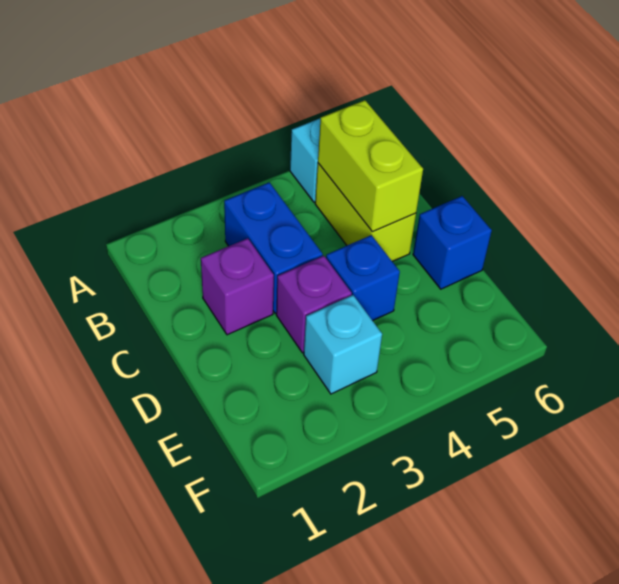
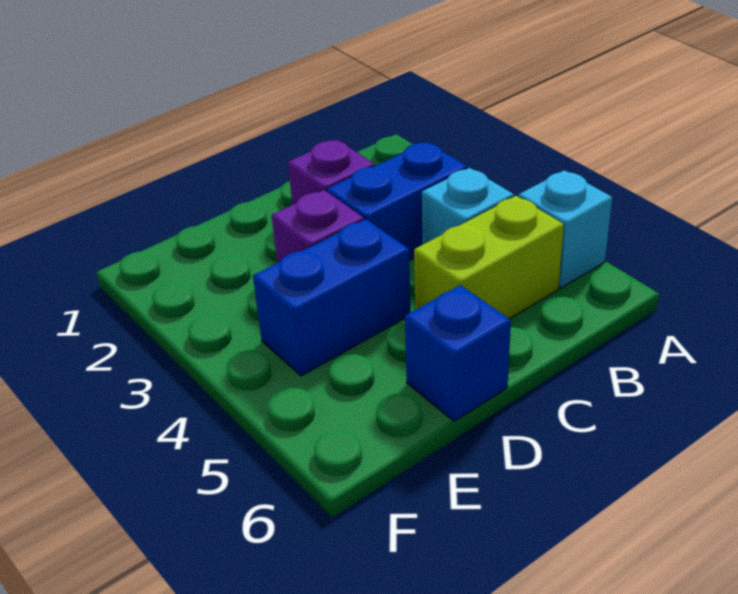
lime brick B5:C5 level 2 -> none
blue brick D4 level 1 -> blue brick D4:E4 level 1
cyan brick E3 level 1 -> cyan brick B4 level 1

